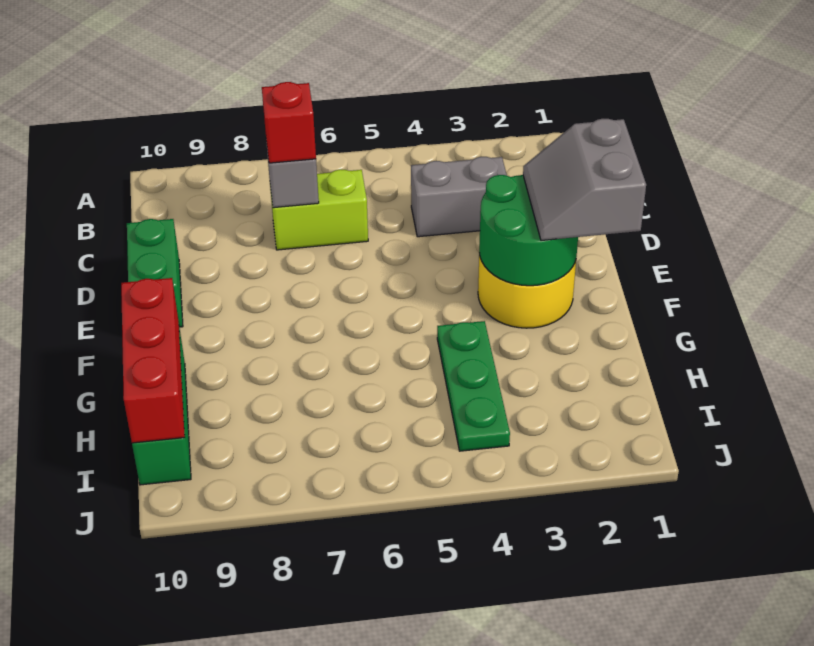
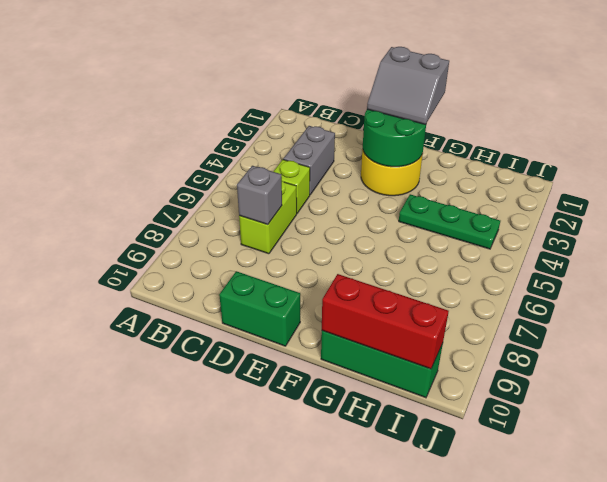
none -> lime brick C5 level 1
red brick C7 level 3 -> none

